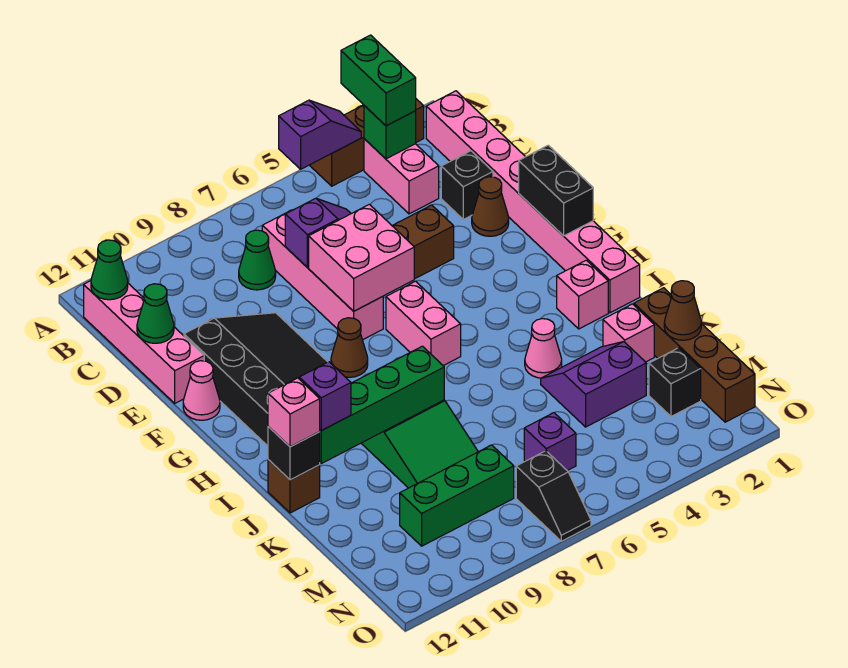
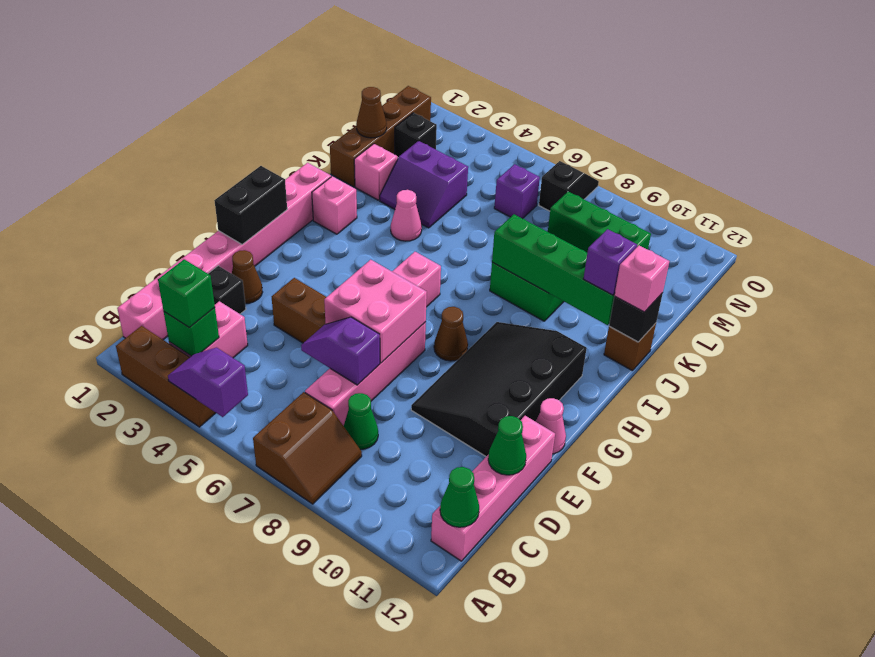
green brick A3:B3 level 3 -> green brick B3 level 3
none -> brown slope A7:B8 level 1 top 7

